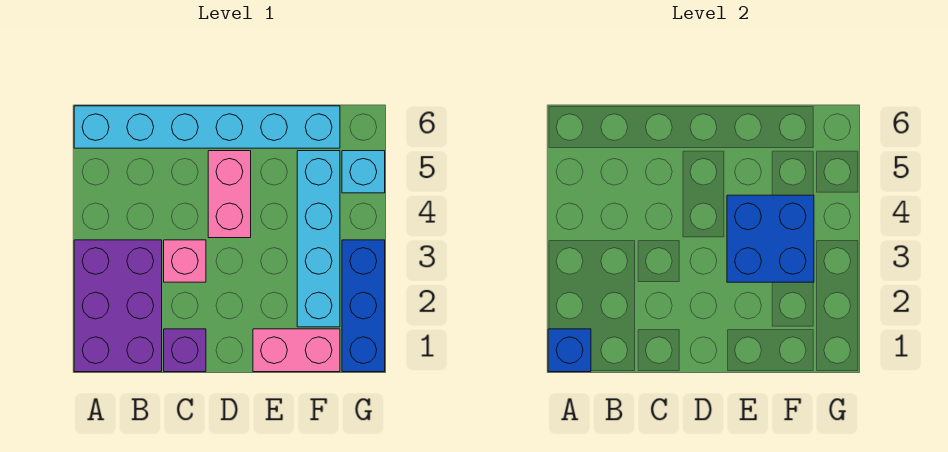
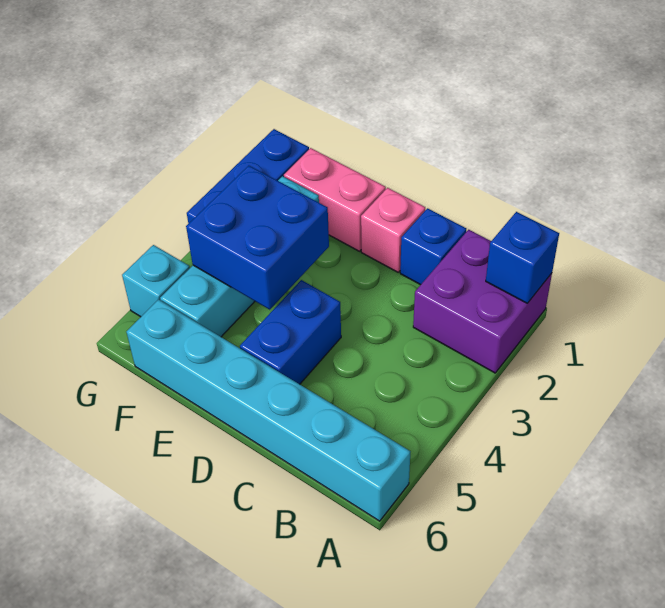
purple brick A1:B3 level 1 -> purple brick A1:B2 level 1
purple brick C1 level 1 -> blue brick C1 level 1
pink brick C3 level 1 -> pink brick D1 level 1
pink brick D4:D5 level 1 -> blue brick D4:D5 level 1

